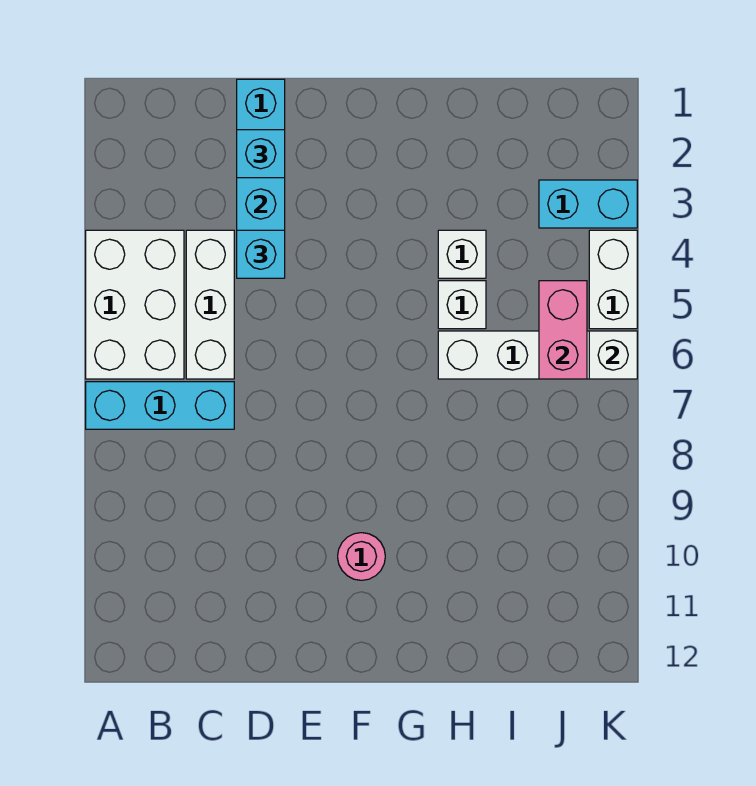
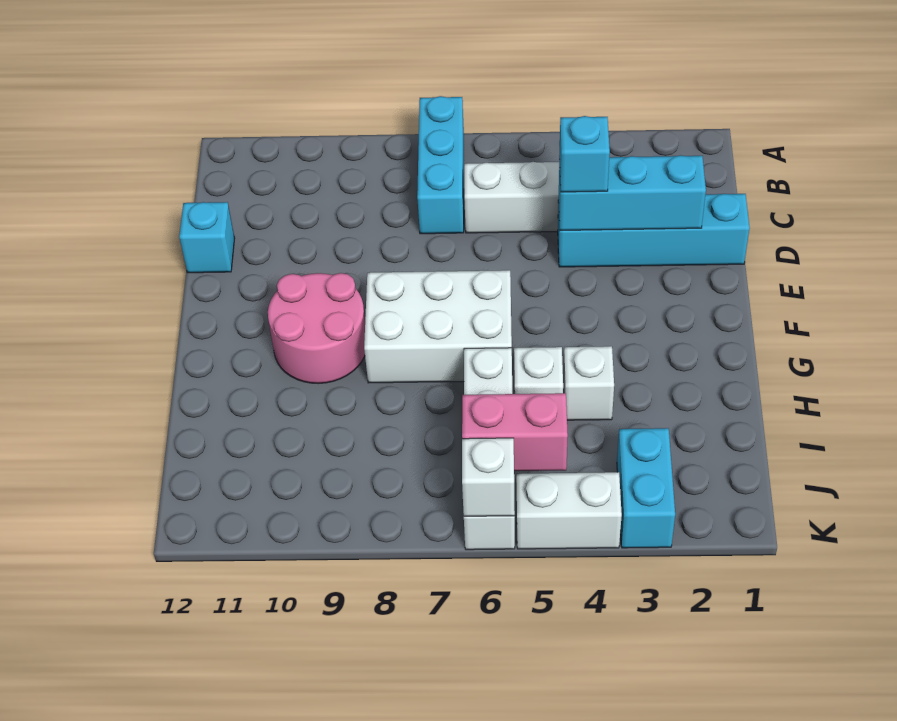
white brick A4:B6 level 1 -> white brick F6:G8 level 1
cyan brick D2 level 3 -> cyan brick D12 level 1
pink round brick F10 level 1 -> pink round brick F9:G10 level 1

